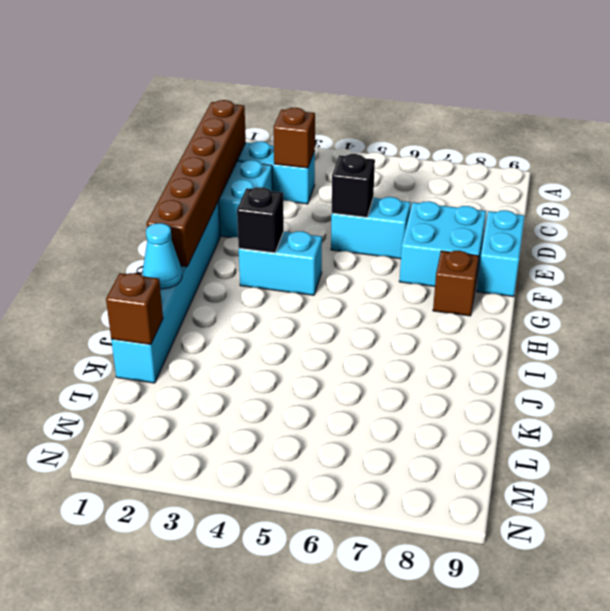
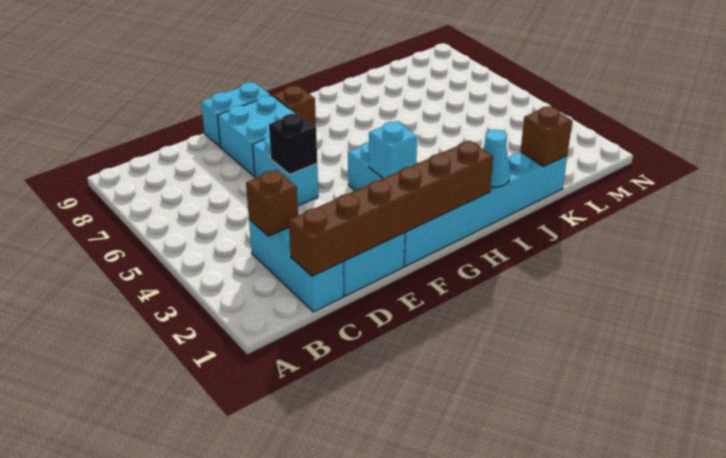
black brick G3 level 2 -> cyan brick G3 level 2

